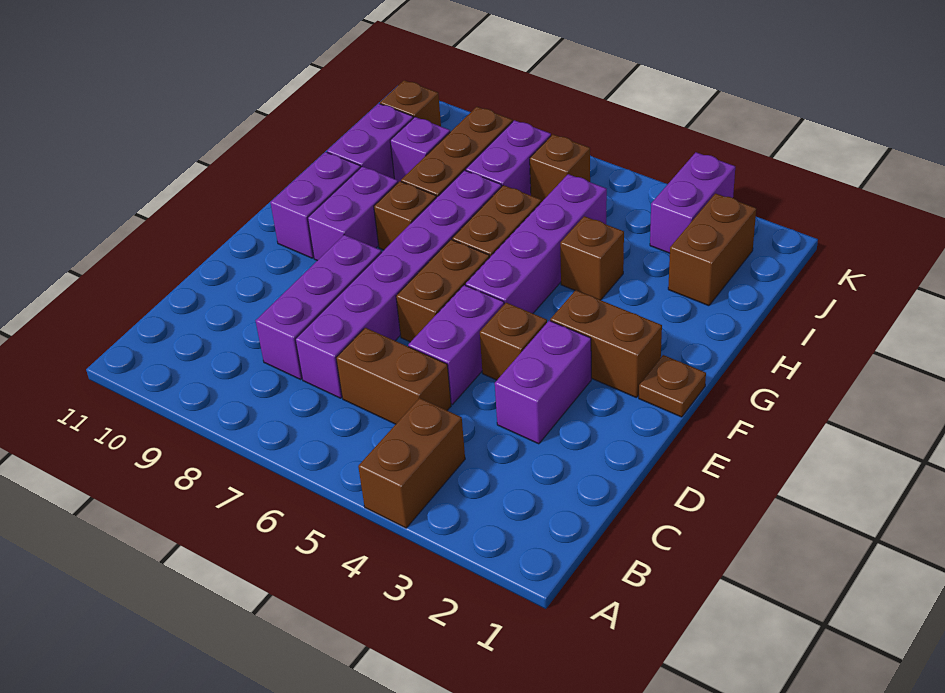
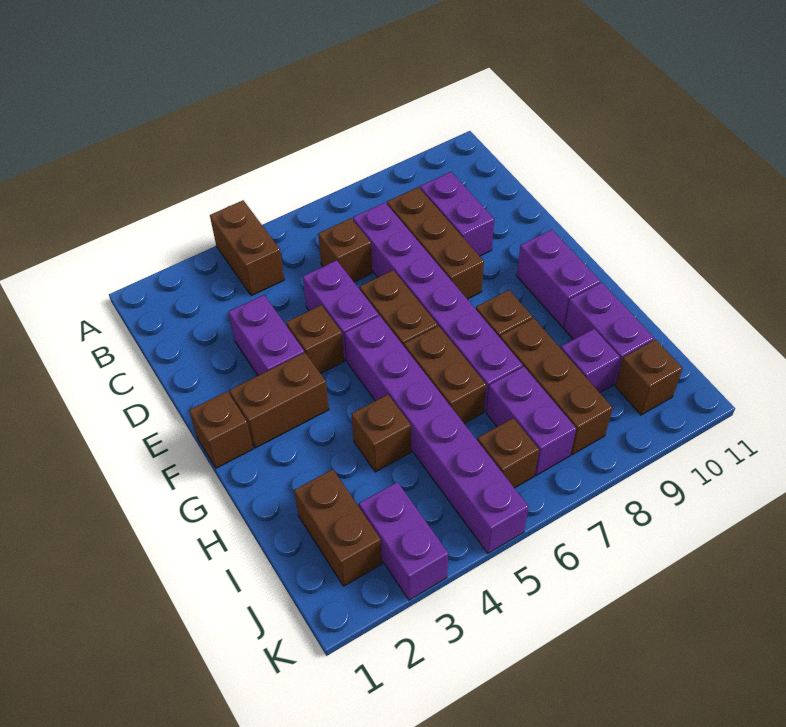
brown brick C5:C6 level 1 -> brown brick C6 level 1
purple brick C8:E8 level 1 -> brown brick C8:E8 level 1
brown plate F1 level 1 -> brown brick F1 level 1
purple brick F5:I5 level 1 -> purple brick F5:K5 level 1
purple brick F9:G9 level 1 -> purple brick C9:D9 level 1

